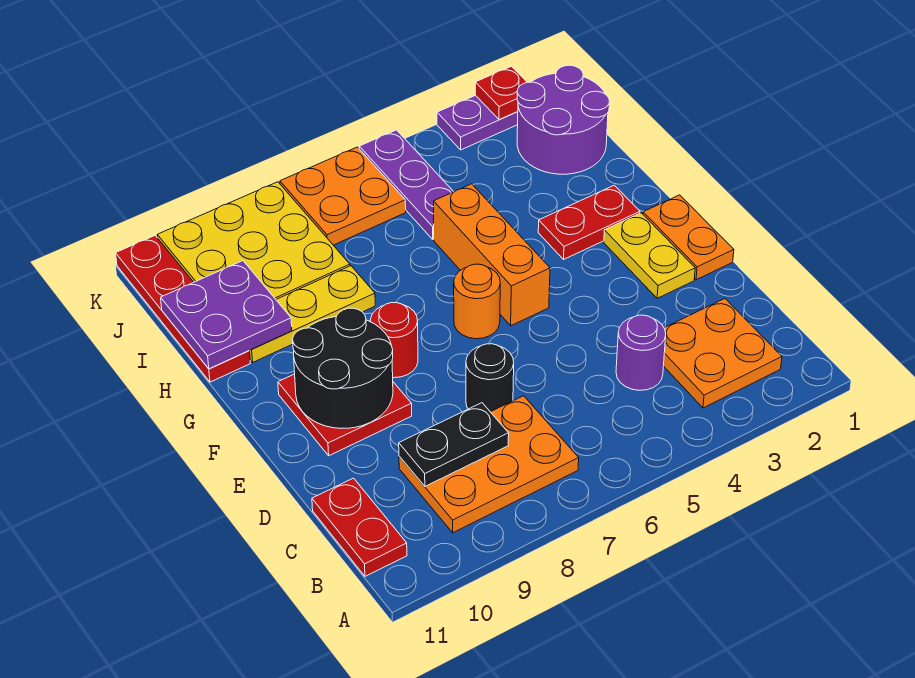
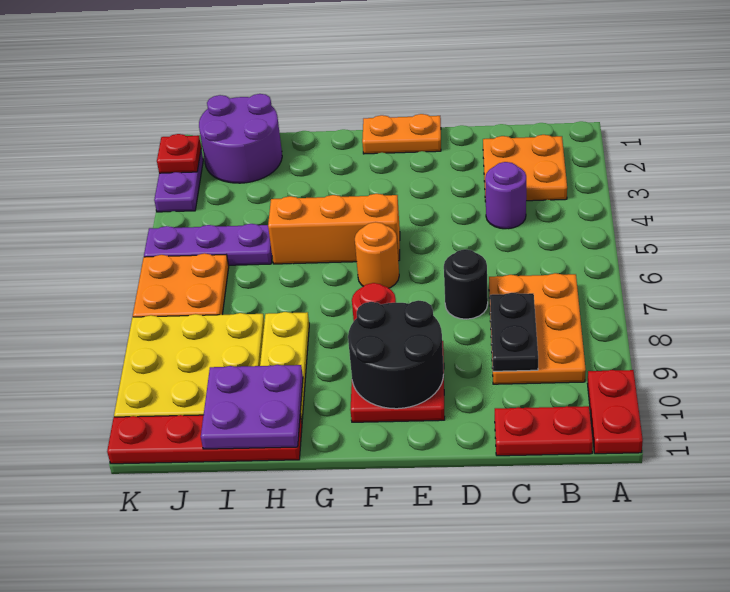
yellow plate E2:F2 level 1 -> none
red plate G2:G3 level 1 -> red plate A10:A11 level 1

